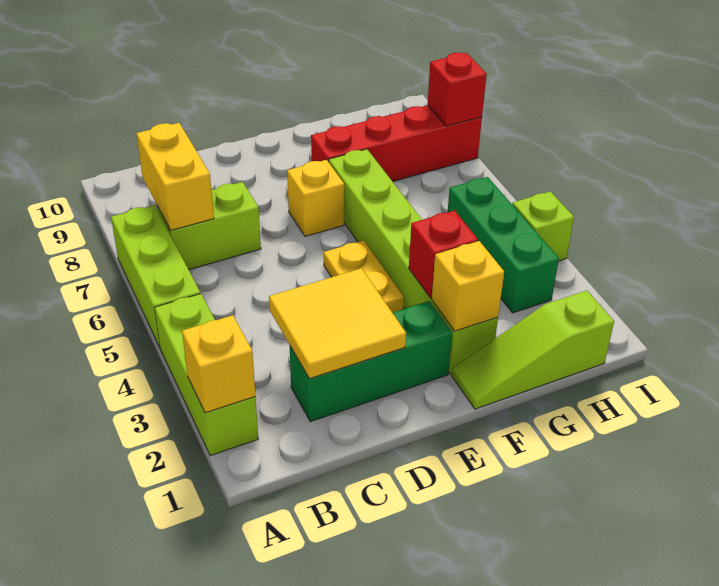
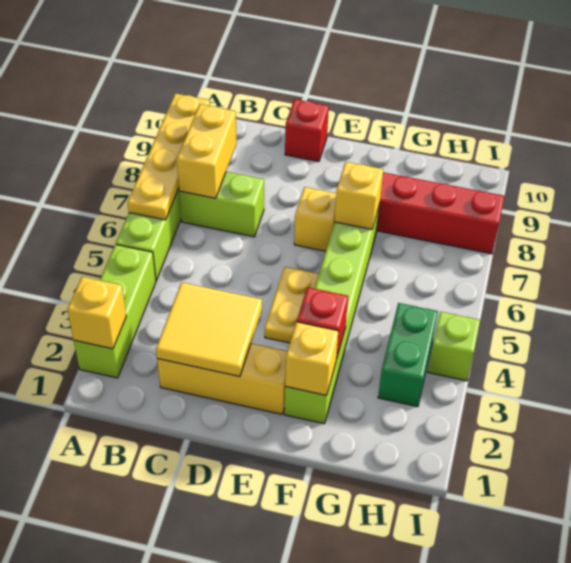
none -> yellow plate A6:A9 level 2
green brick C2:E2 level 1 -> yellow brick C2:E2 level 1
lime slope F1:H1 level 1 top H -> none
none -> yellow brick F7 level 2
green brick H3:H5 level 1 -> green brick H3:H4 level 1
red brick I8 level 2 -> red brick D10 level 1

